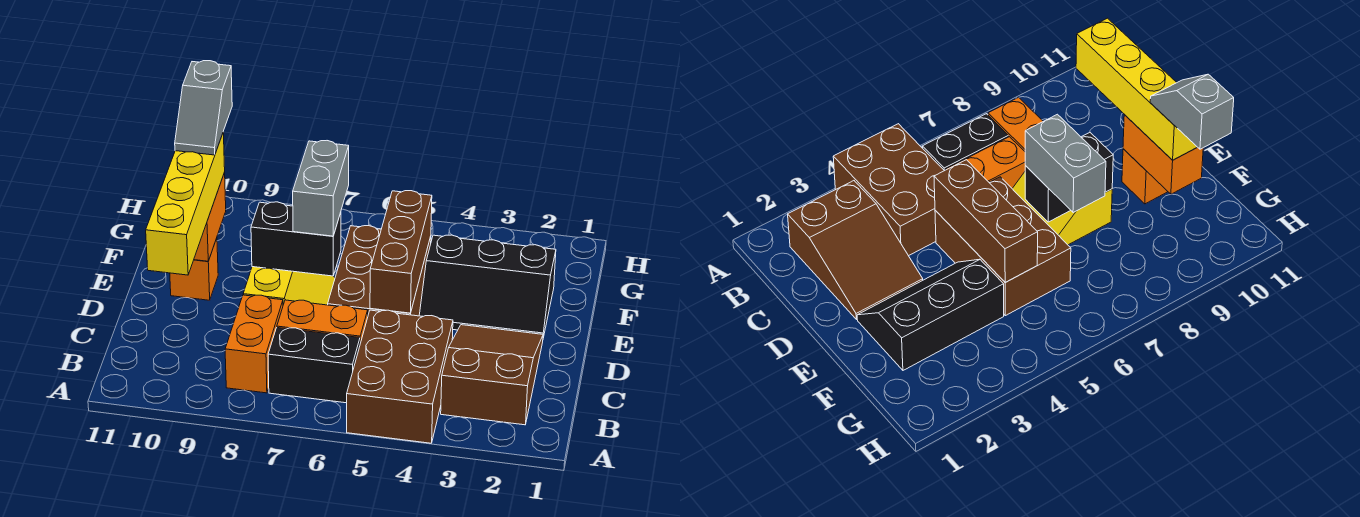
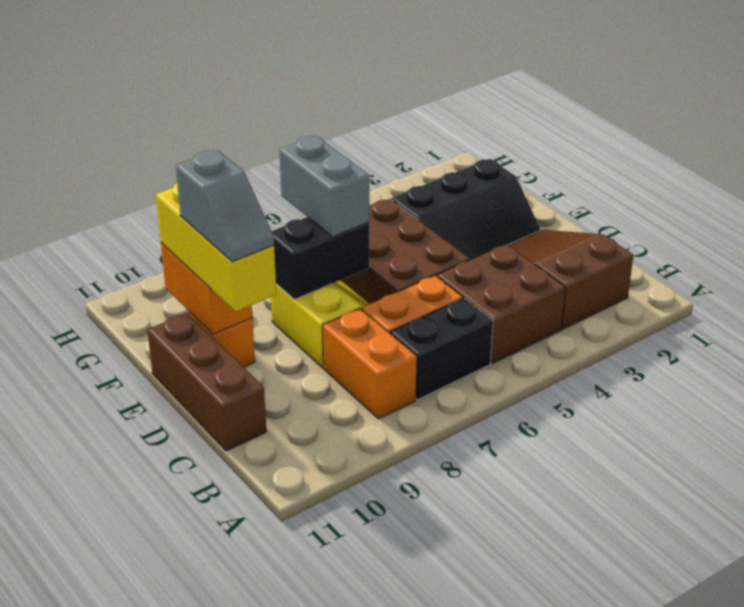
brown brick A4:C5 level 1 -> brown brick B4:C5 level 1
yellow brick C10:F10 level 3 -> yellow brick D10:F10 level 3
brown brick D5:F5 level 2 -> brown brick C11:E11 level 1
grey slope F10:G10 level 4 top G -> grey slope D10:E10 level 4 top E

